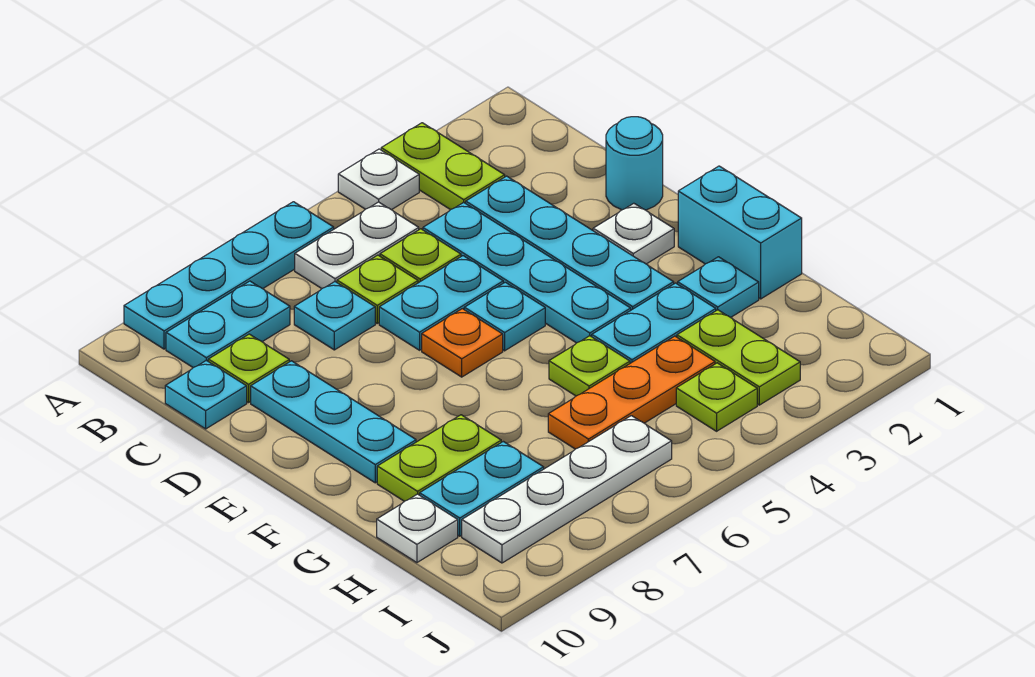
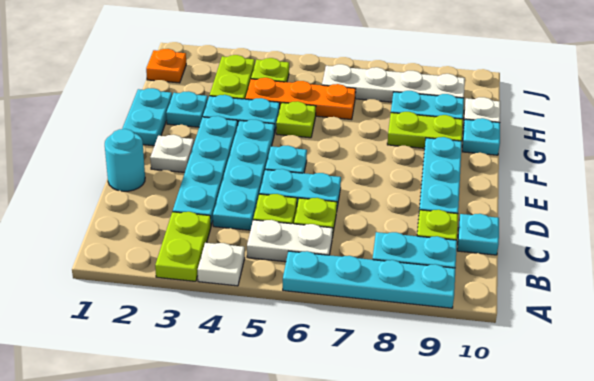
cyan plate C7 level 1 -> cyan plate G10 level 1
orange plate E6 level 1 -> orange plate I1 level 1
cyan brick F1:G1 level 1 -> cyan plate F1:G1 level 1

